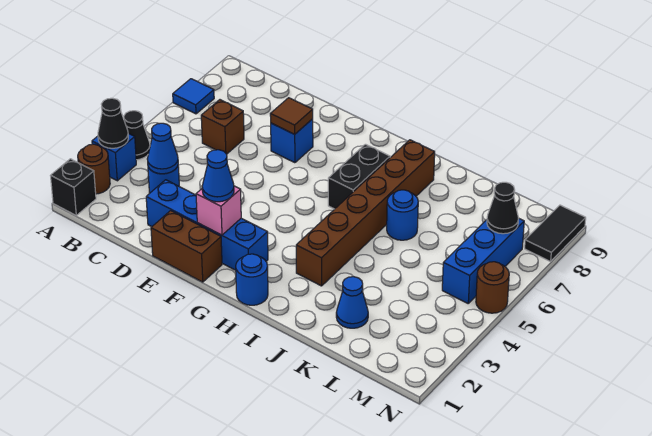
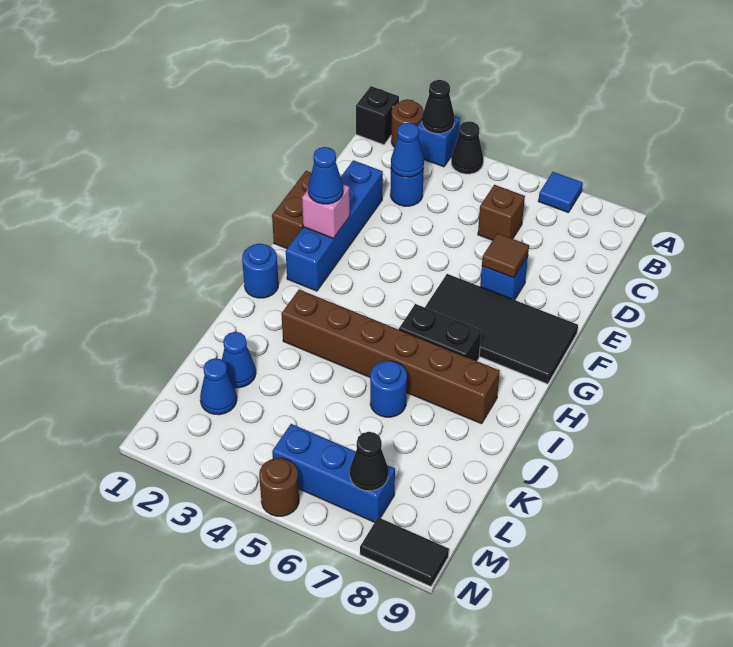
none -> black tile F6:G9 level 1
none -> blue cone L2 level 1

